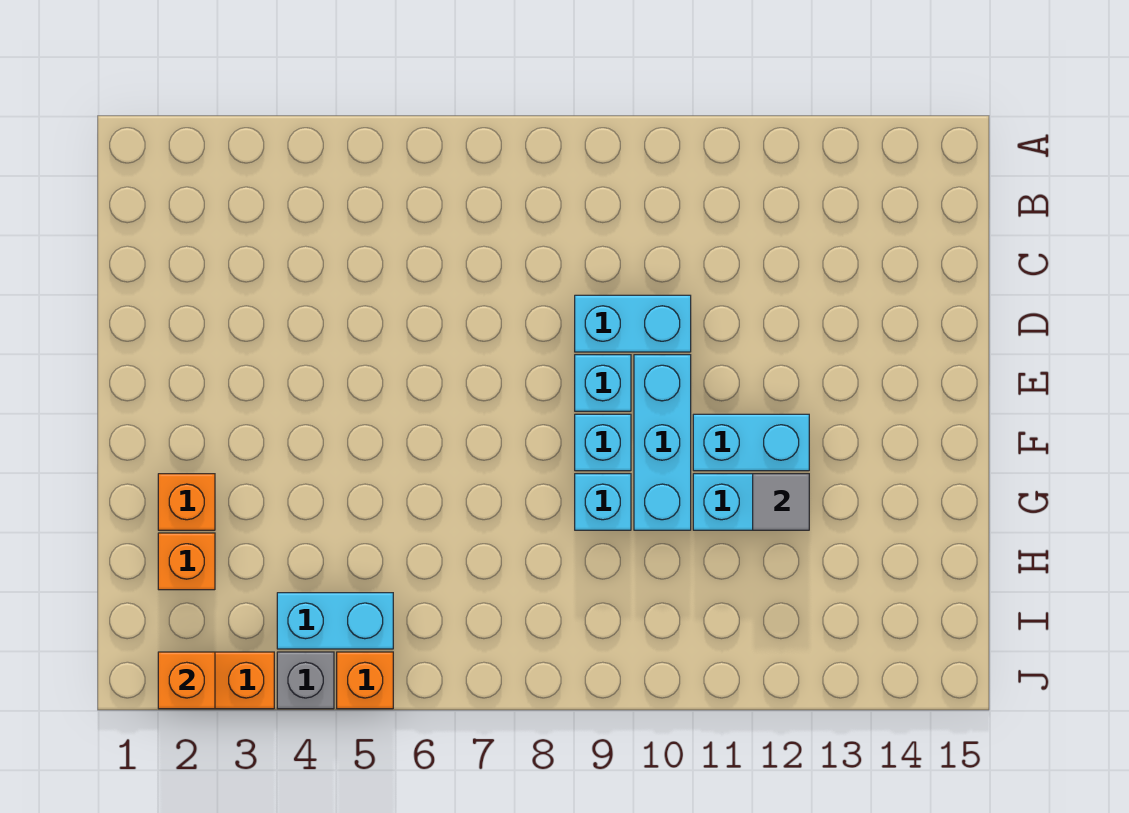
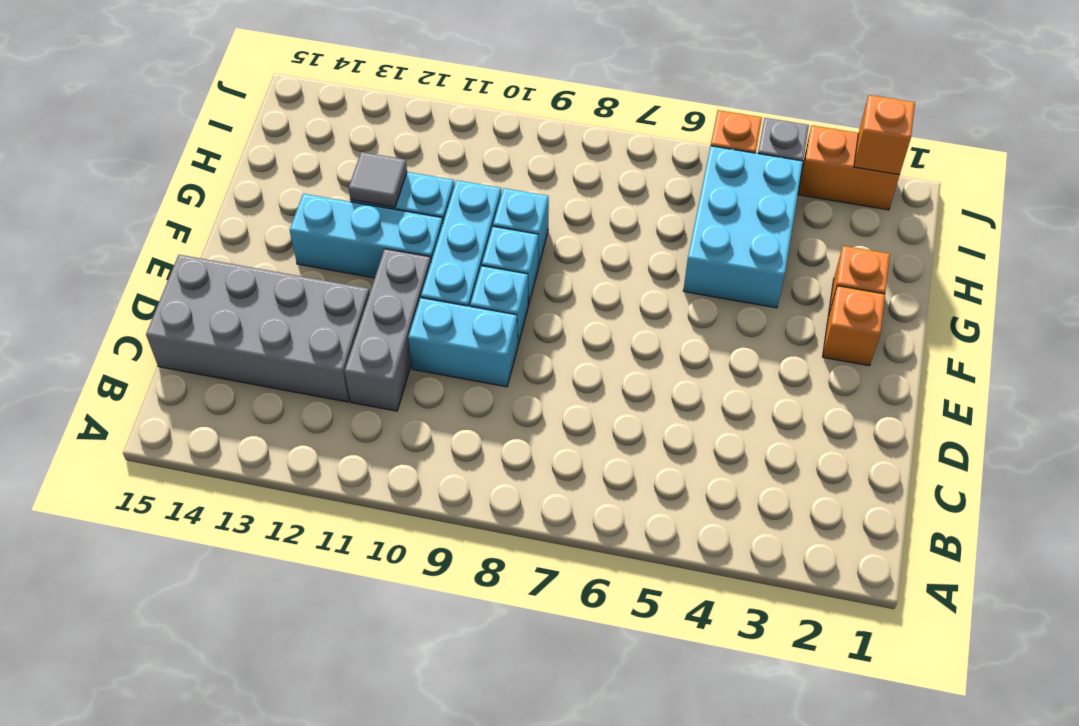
none -> grey brick C11:E11 level 1
none -> grey brick C12:D15 level 1
cyan brick F11:F12 level 1 -> cyan brick F11:F13 level 1
orange brick H2 level 1 -> orange brick F2 level 1
cyan brick I4:I5 level 1 -> cyan brick G4:I5 level 1

